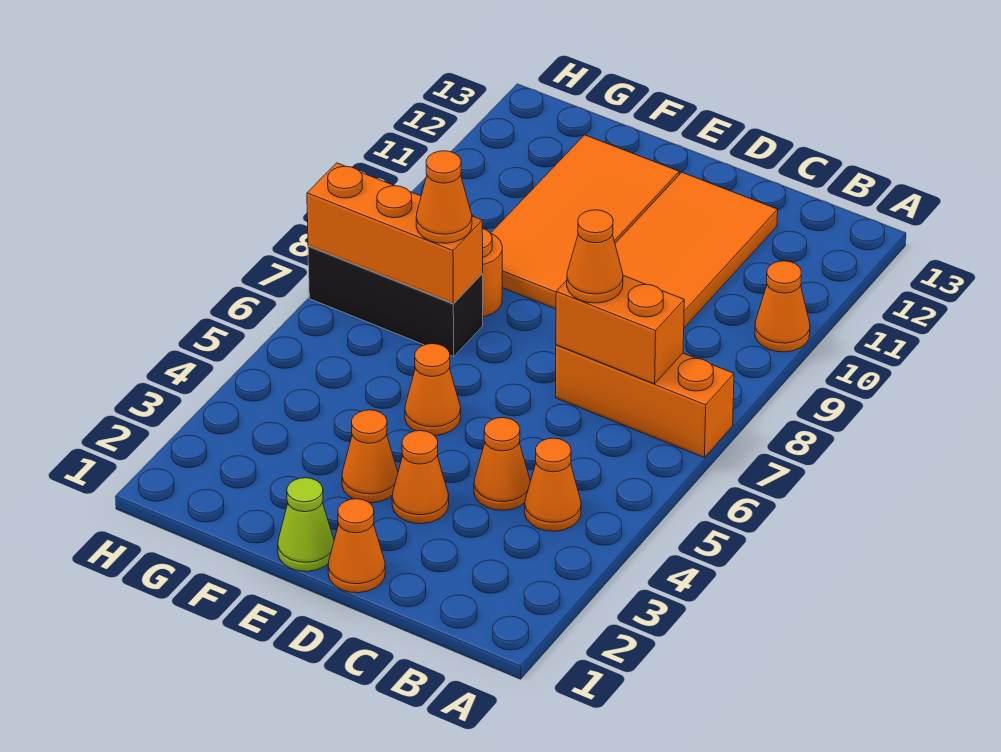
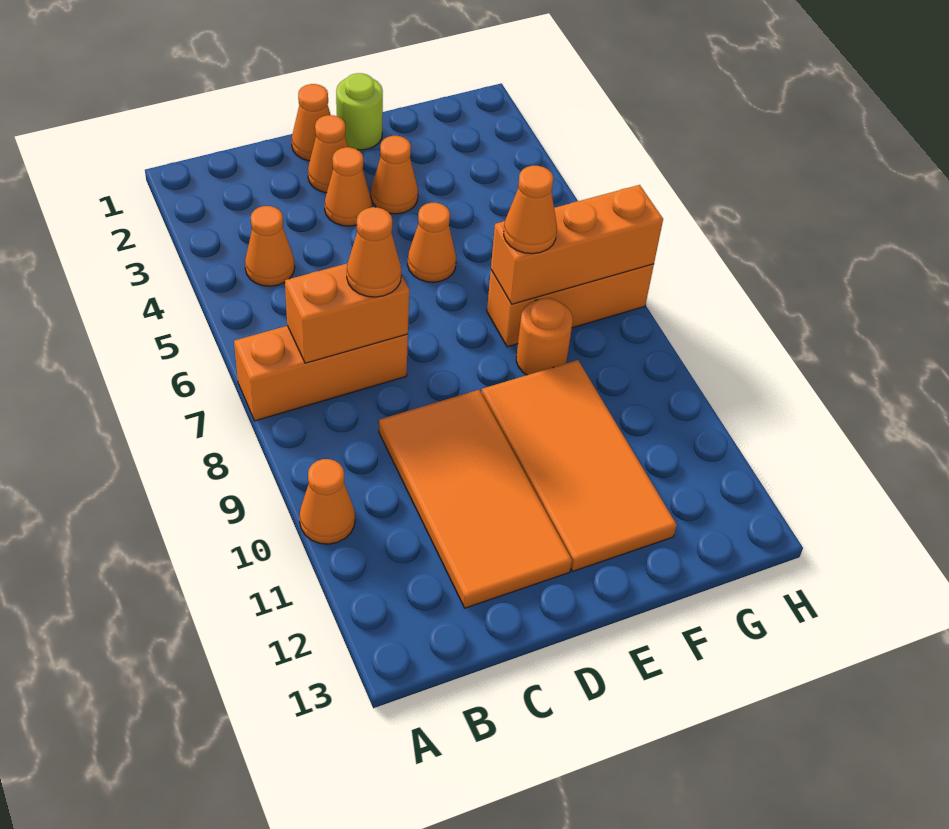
orange cone C4 level 1 -> orange cone D2 level 1
lime cone E1 level 1 -> lime round brick E1 level 1
black brick F7:H7 level 1 -> orange brick F7:H7 level 1

